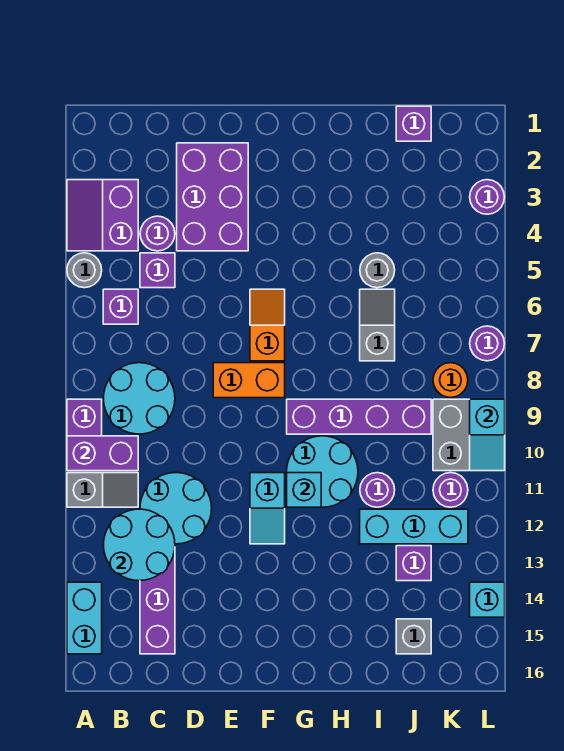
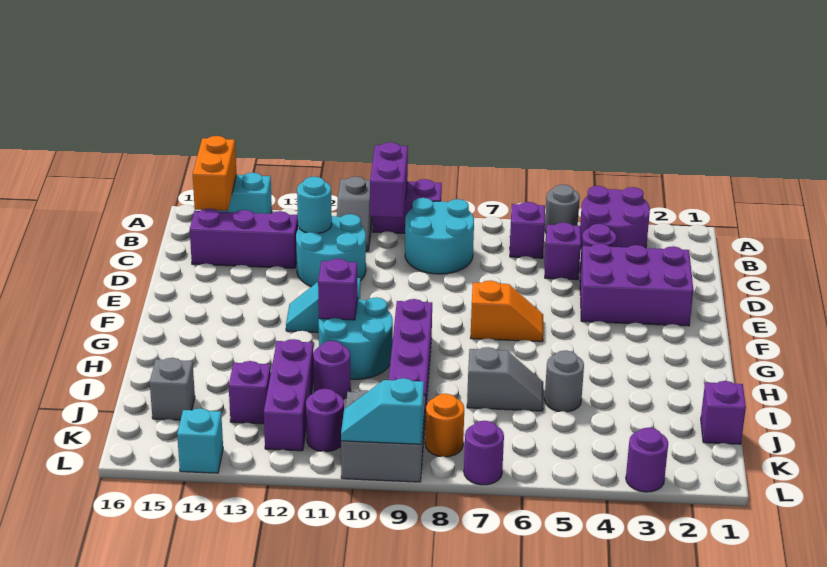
purple slope A3:B4 level 1 top B -> purple round brick A3:B4 level 1
cyan round brick B12:C13 level 2 -> cyan round brick C12 level 2
orange brick E8:F8 level 1 -> orange brick A15:B15 level 2
cyan brick G11 level 2 -> purple brick G11 level 2
cyan brick I12:K12 level 1 -> purple brick I12:K12 level 1

